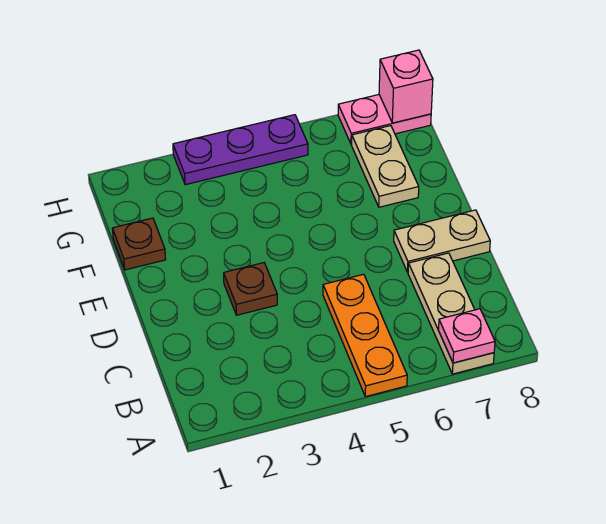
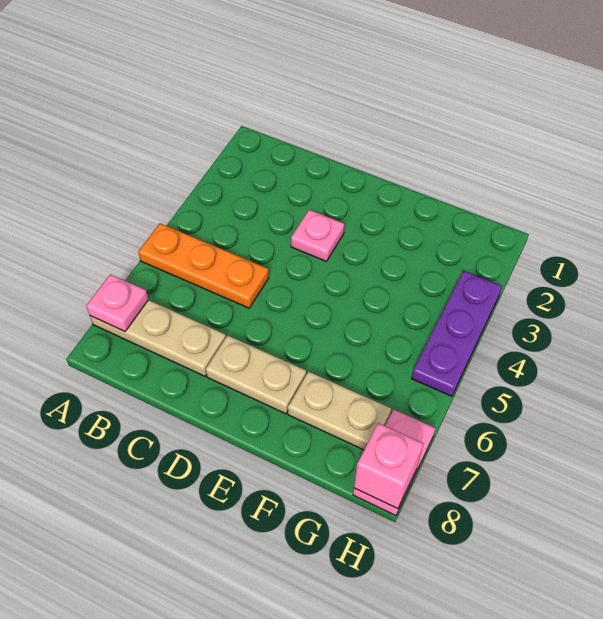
brown plate D3 level 1 -> pink plate D3 level 1
tan plate D7:D8 level 1 -> tan plate D7:E7 level 1
brown plate F1 level 1 -> none

